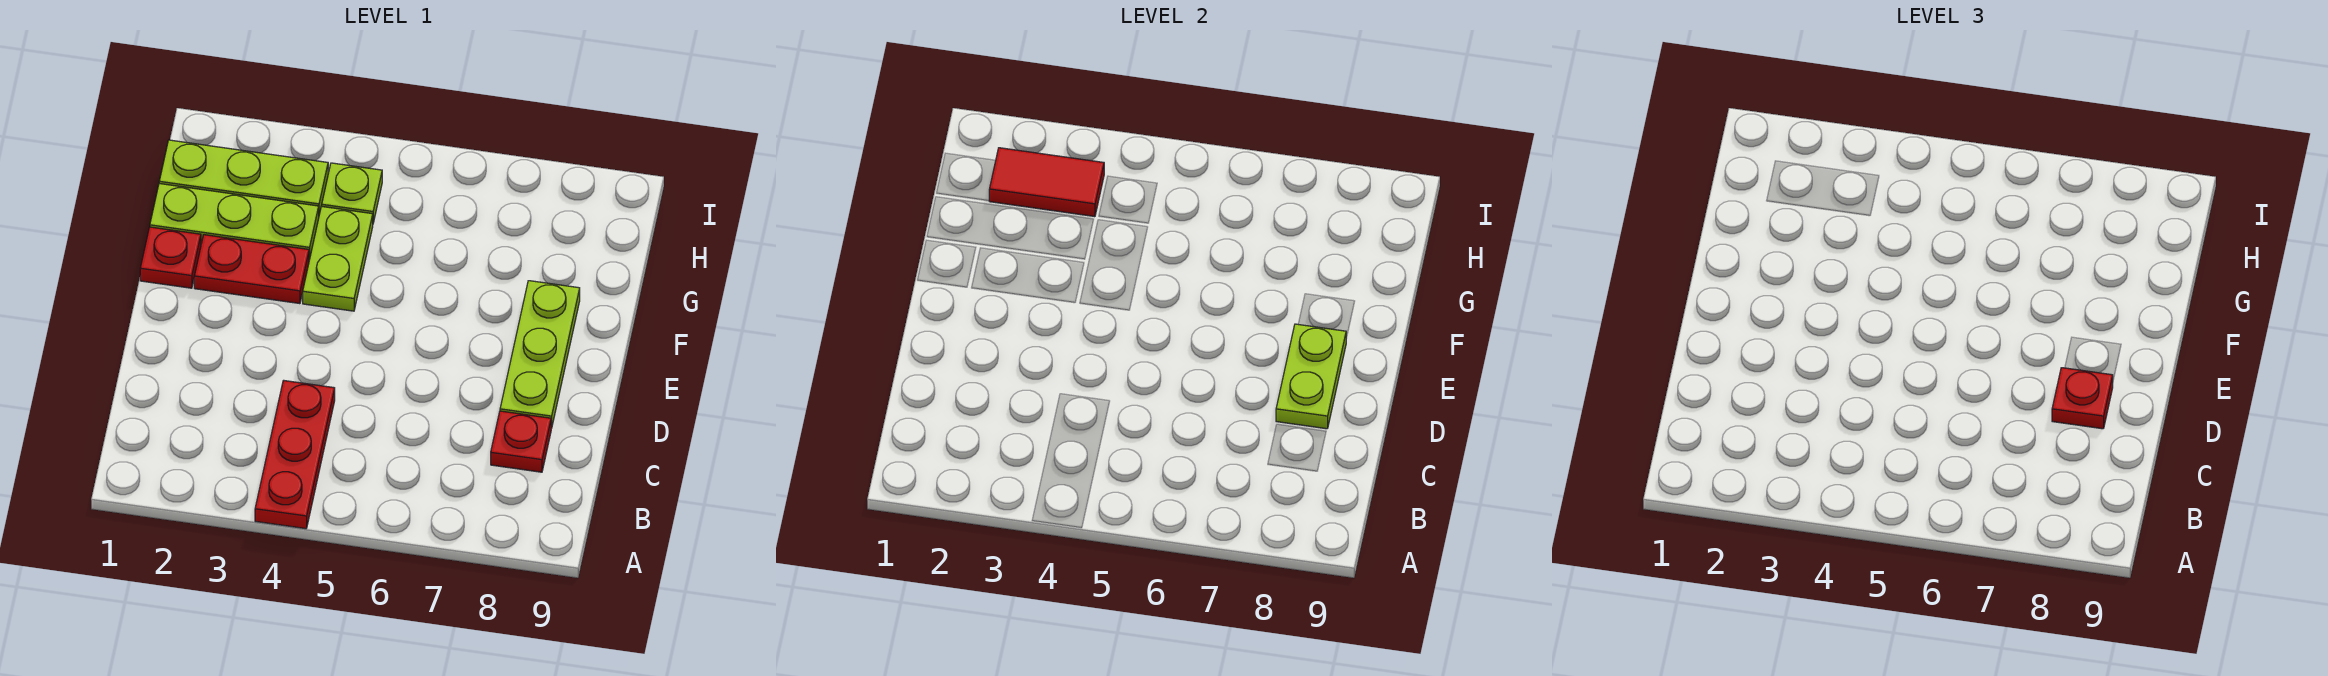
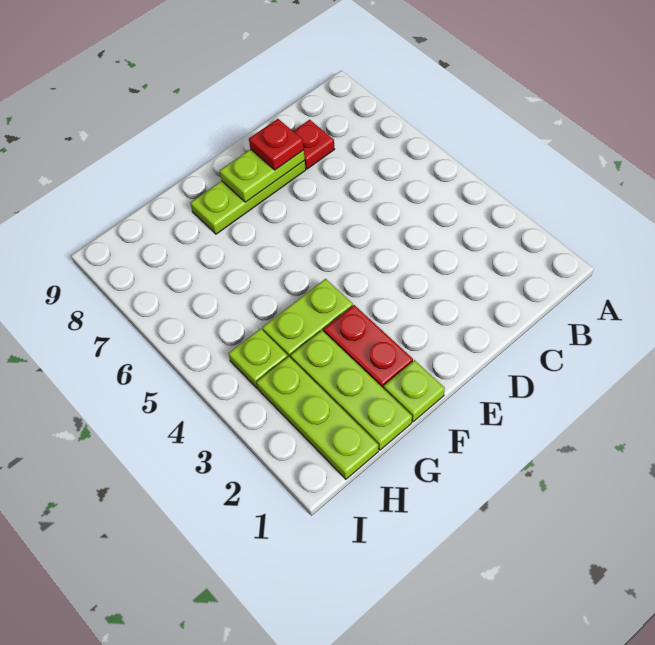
red plate A4:C4 level 1 -> none
red plate F1 level 1 -> lime plate F1 level 1
red tile H2:H3 level 2 -> none

